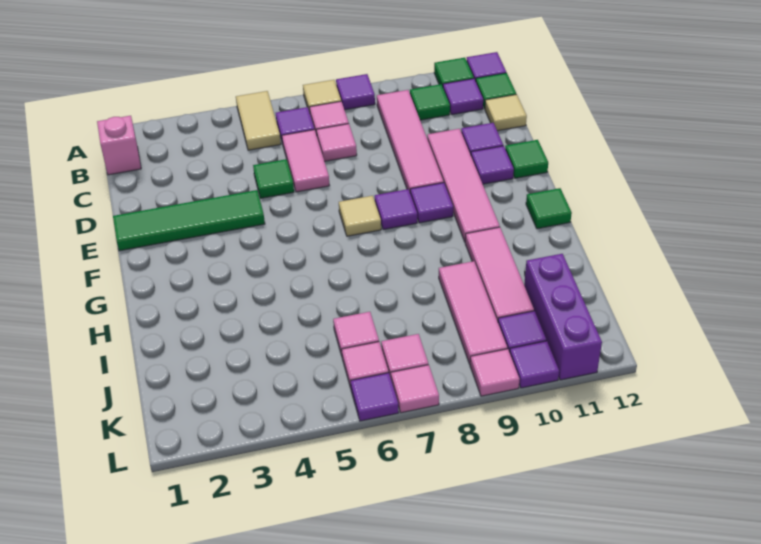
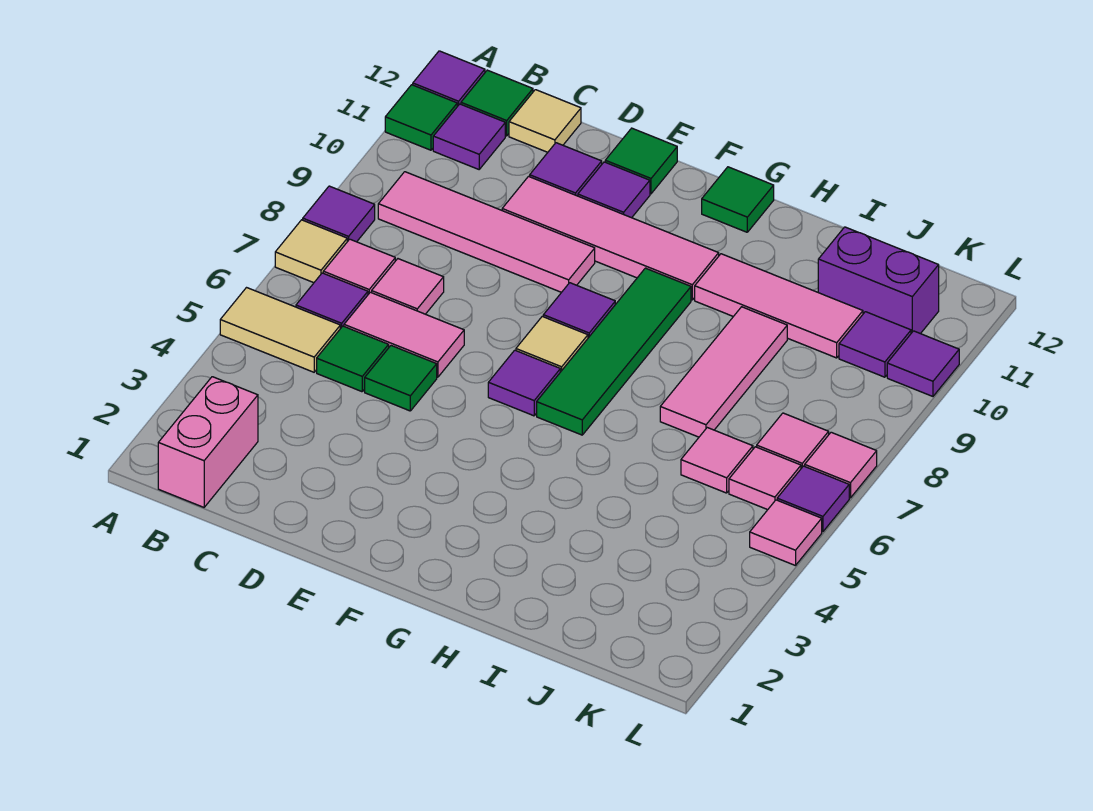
pink brick B1 level 1 -> pink brick B1:B2 level 1
green tile B10 level 1 -> green tile C5 level 1
green tile E1:E4 level 1 -> green tile G6:G9 level 1
purple tile F9 level 1 -> purple tile F6 level 1
pink tile I9:K9 level 1 -> pink tile I7:I9 level 1
purple brick J11:L11 level 1 -> purple brick J11:K11 level 1
pink tile L9 level 1 -> pink tile L5 level 1

